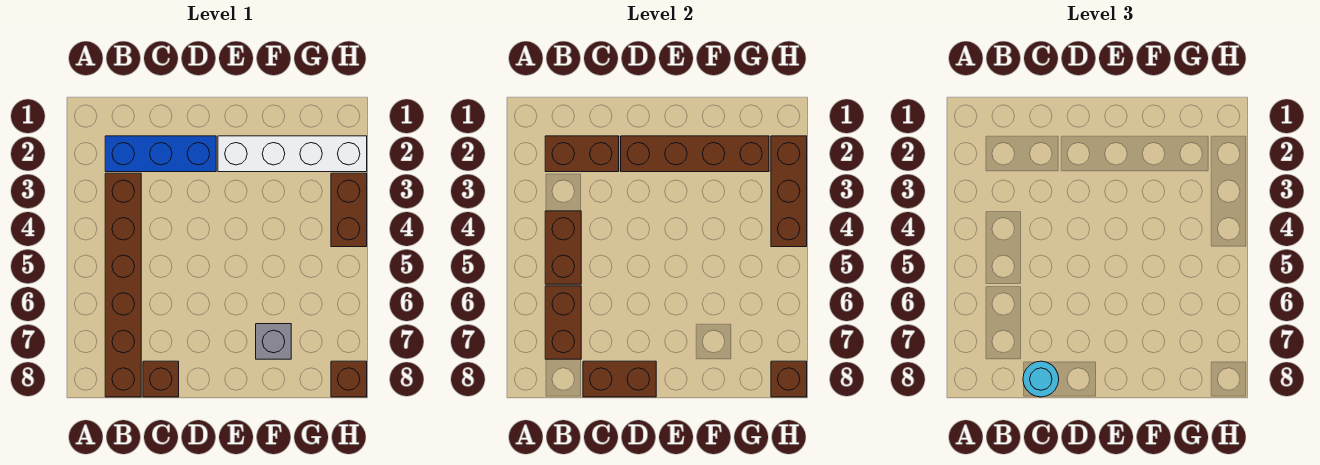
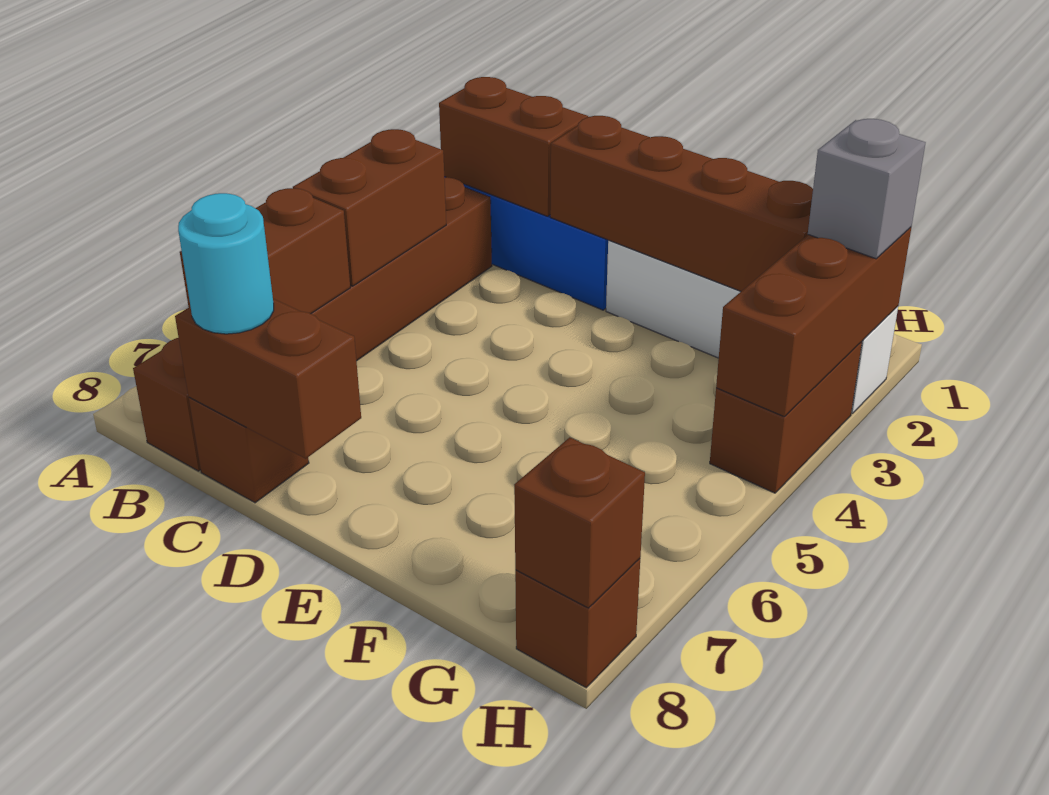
grey brick F7 level 1 -> grey brick H2 level 3

